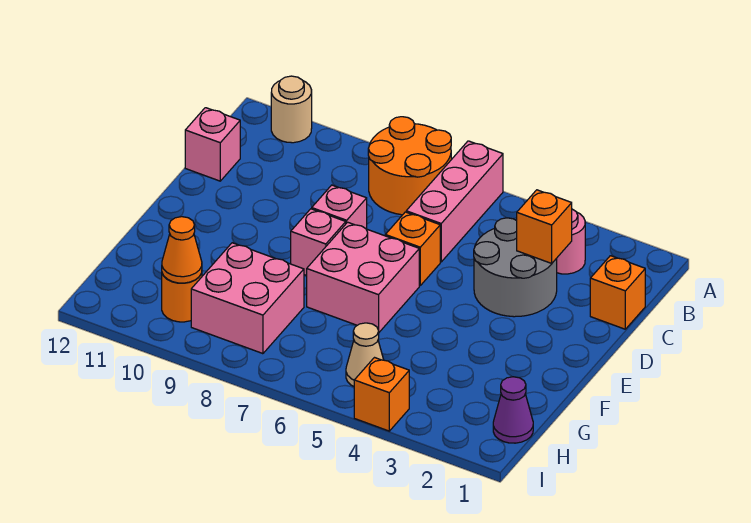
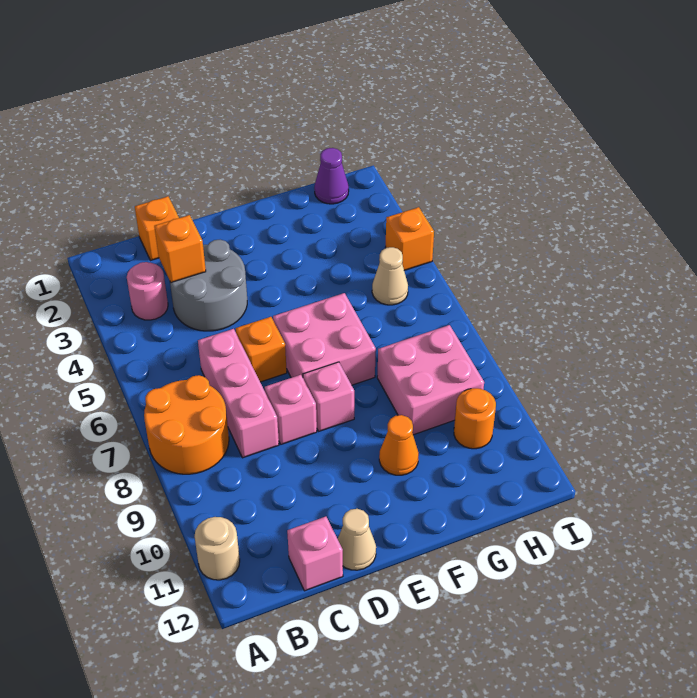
pink brick A6:C6 level 1 -> pink brick C6:C8 level 1
none -> tan cone D12 level 1
orange cone H10 level 2 -> orange cone F10 level 1

